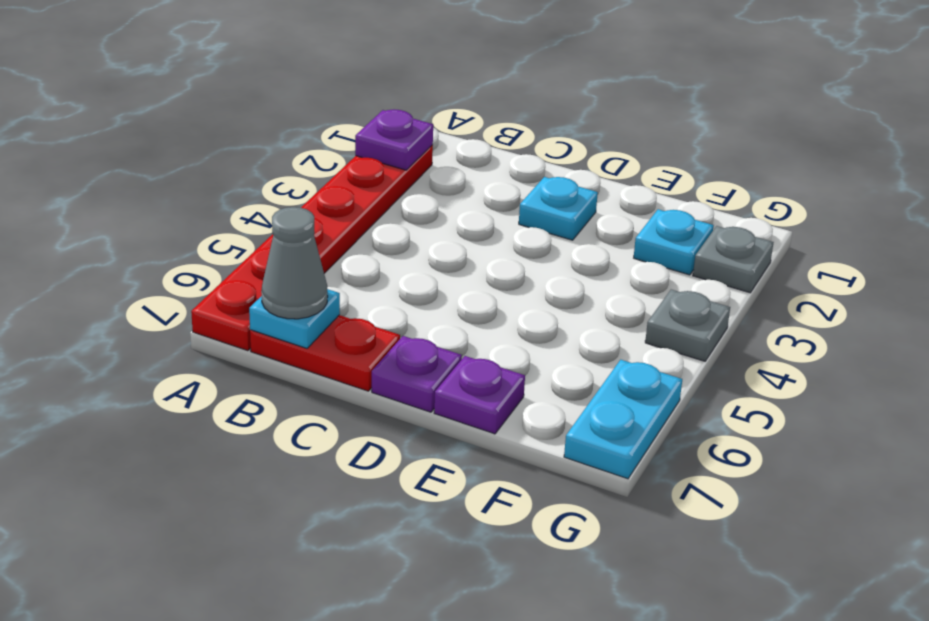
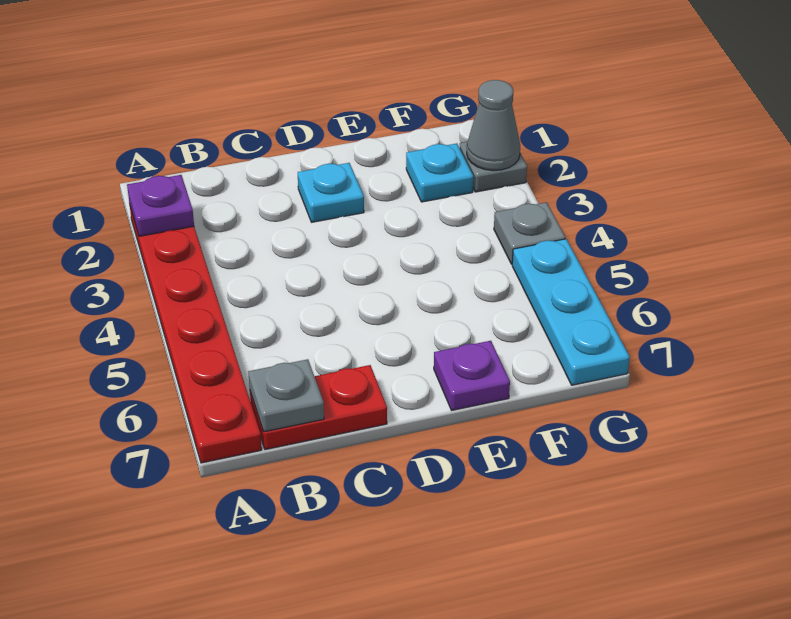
cyan plate B7 level 2 -> grey plate B7 level 2
grey cone B7 level 3 -> grey cone G2 level 2
purple plate D7 level 1 -> none
cyan plate G6:G7 level 1 -> cyan plate G5:G7 level 1

